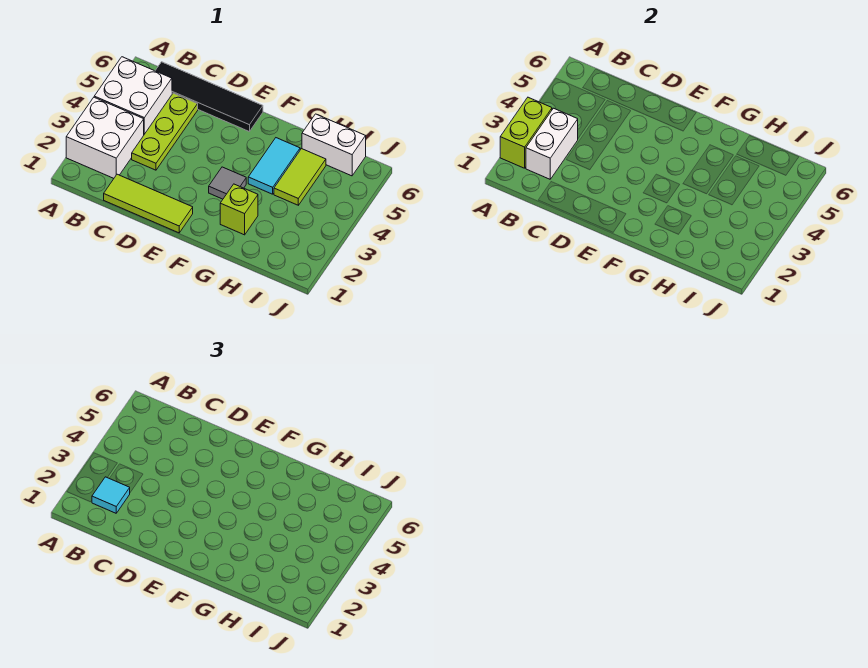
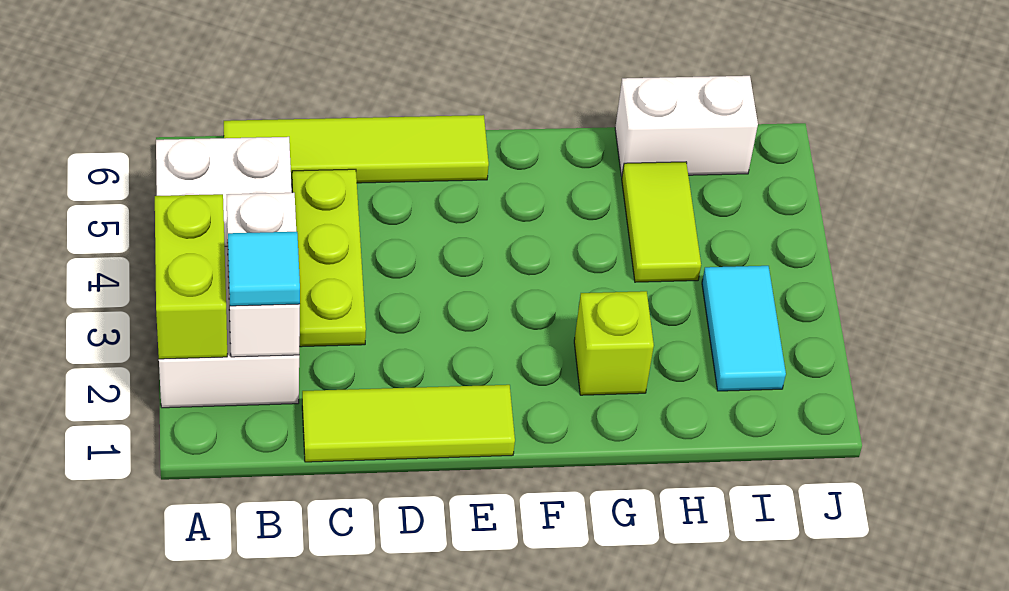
black tile B6:E6 level 1 -> lime tile B6:E6 level 1
grey tile F3 level 1 -> none
cyan tile G4:G5 level 1 -> cyan tile I2:I3 level 1

